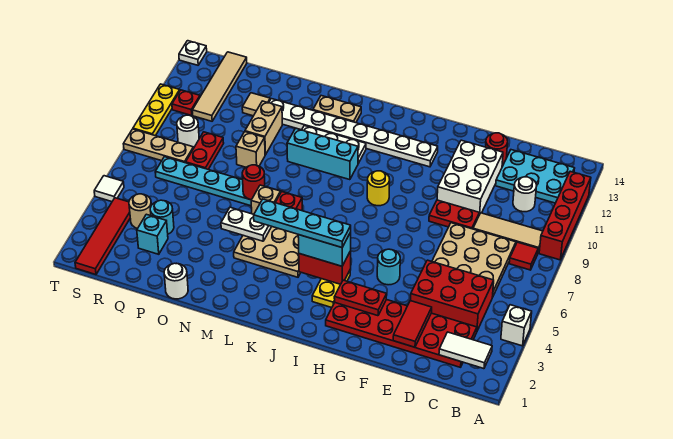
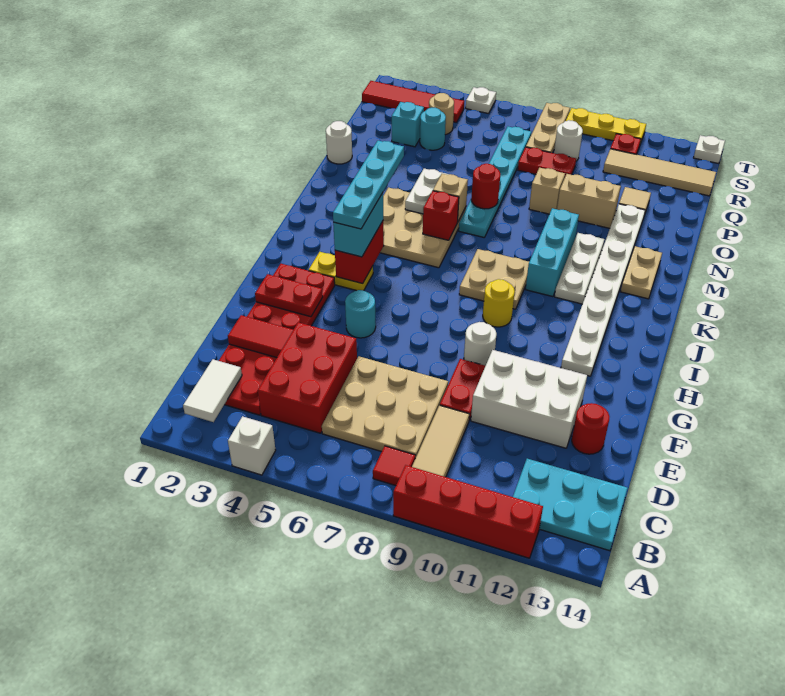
cyan plate B12:D13 level 1 -> cyan plate B12:C14 level 1
white round brick C11 level 1 -> white round brick G9 level 1
red plate G3:H3 level 2 -> red plate G2:G3 level 2
none -> tan plate J8:K9 level 1
white tile T5 level 1 -> white plate T5 level 1

